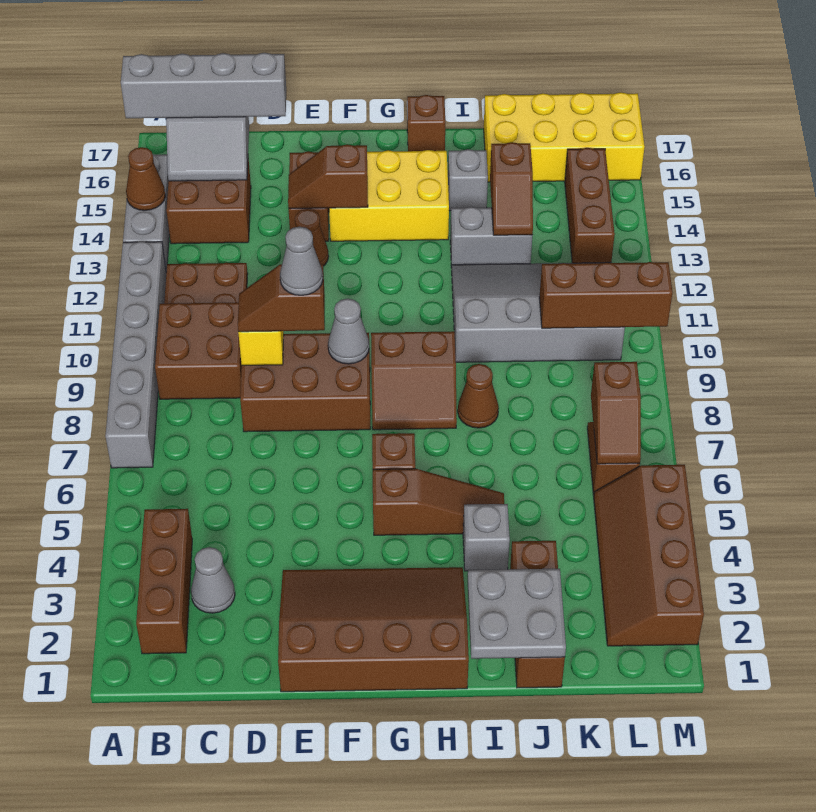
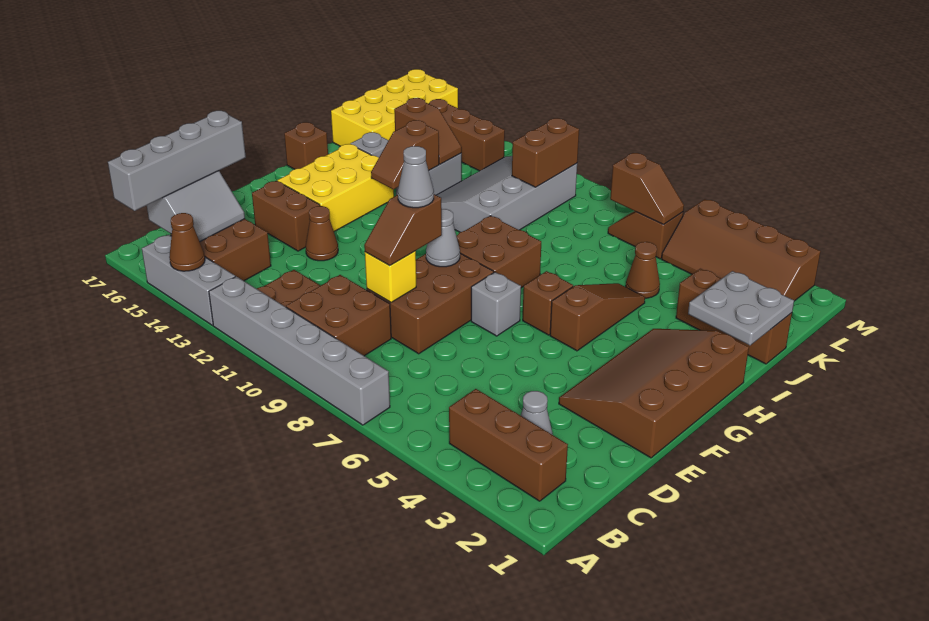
brown slope E14:F14 level 2 top F -> brown slope H13:I13 level 2 top I
brown slope G8:H9 level 1 top 9 -> brown brick G8:H9 level 1
grey brick I4 level 1 -> grey brick F7 level 1
brown cone I8 level 1 -> brown cone J5 level 1
brown brick K10:M10 level 2 -> brown brick K10:L10 level 2

